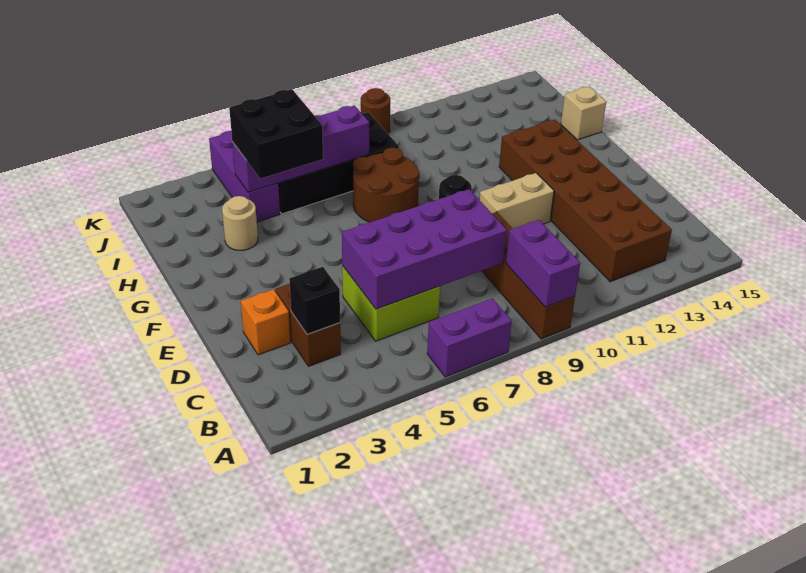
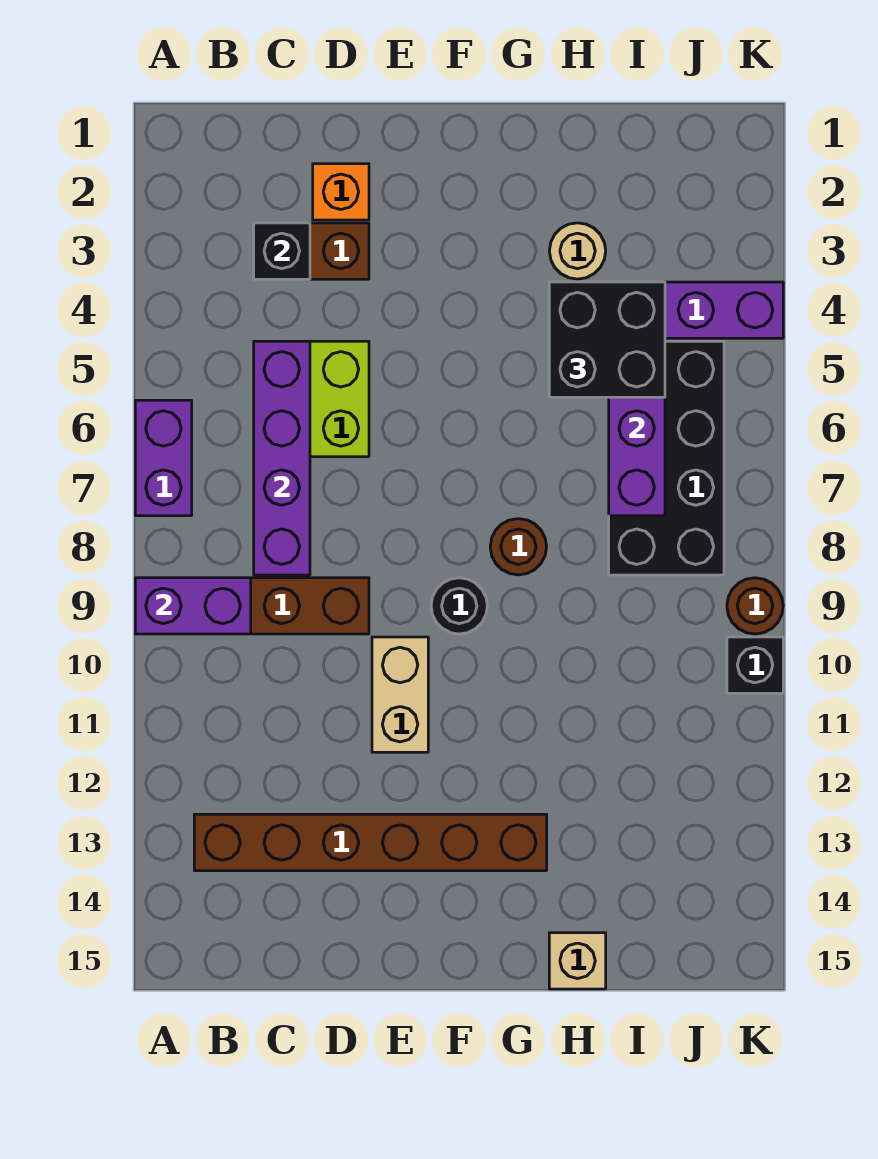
brown brick B12:G13 level 1 -> brown brick B13:G13 level 1
purple brick C5:D8 level 2 -> purple brick C5:C8 level 2
brown round brick G7:H8 level 1 -> brown round brick G8 level 1
none -> black brick K10 level 1

